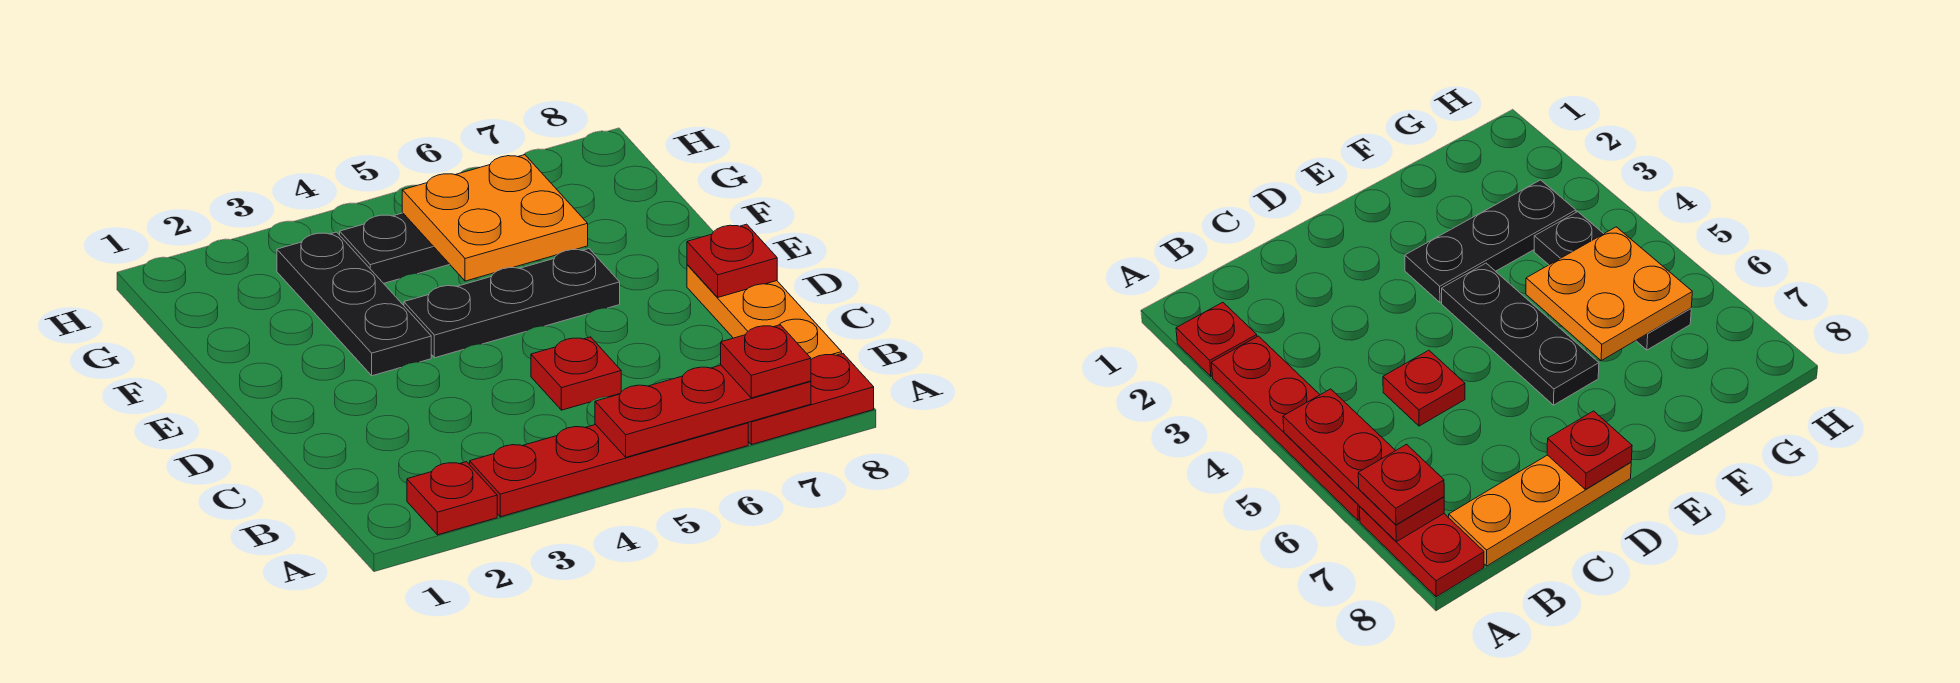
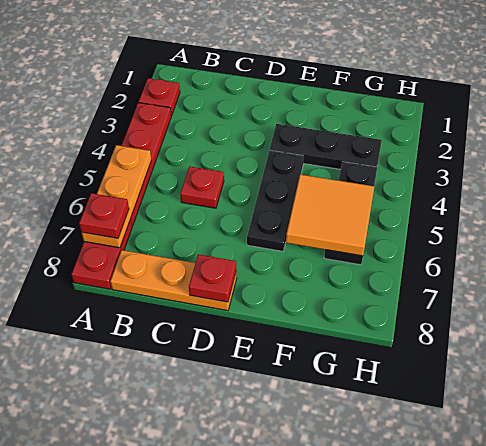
red plate A5:A7 level 2 -> orange plate A5:A7 level 2
orange plate F5:G6 level 2 -> orange tile F5:G6 level 2

